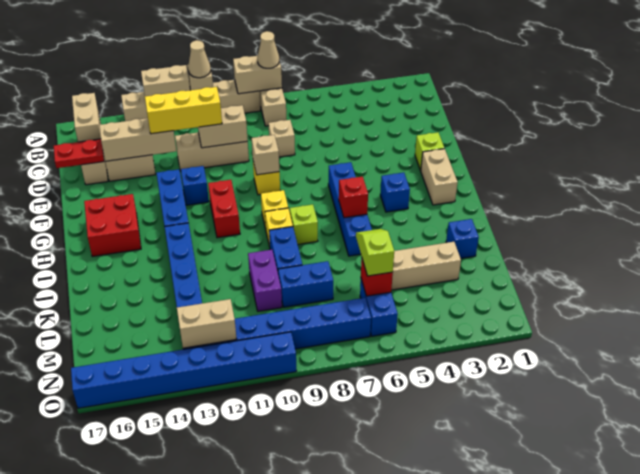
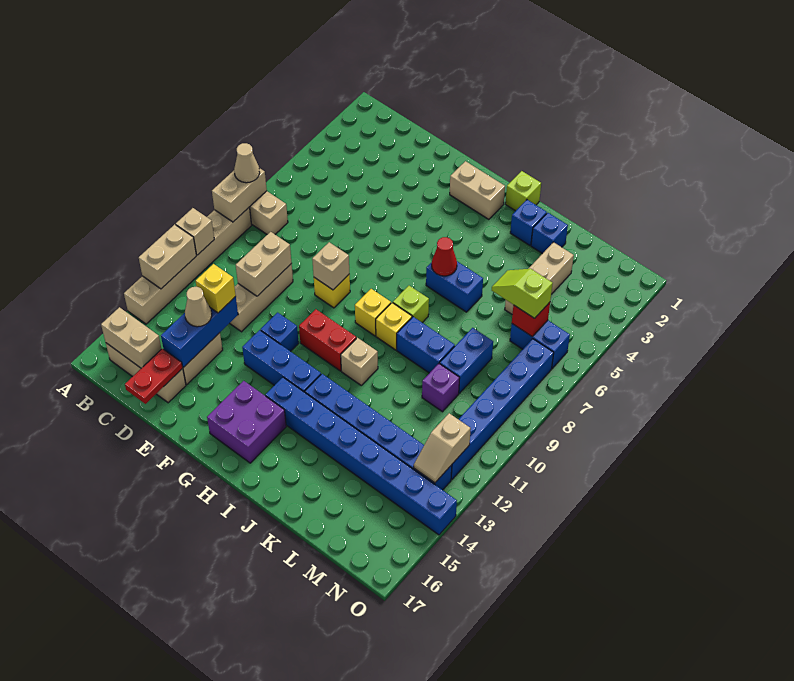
tan cone A11 level 3 -> tan cone D14 level 3
tan brick D8 level 1 -> tan brick I11 level 1
yellow brick D11:D13 level 3 -> yellow brick D13 level 3
tan brick D13:D15 level 2 -> blue brick D13:D15 level 2
lime brick F2 level 1 -> lime brick I1 level 1
blue brick G6:J6 level 1 -> blue brick I6:J6 level 1
red brick G15:H16 level 1 -> purple brick G15:H16 level 1
blue brick H4 level 1 -> blue brick J2 level 1
red brick I6 level 2 -> red cone I6 level 2
purple brick K10:L10 level 1 -> purple brick L10 level 1
tan brick N12:N13 level 2 -> tan slope N12:N13 level 2 top 12
blue brick O10:O17 level 1 -> blue brick H14:O14 level 1

